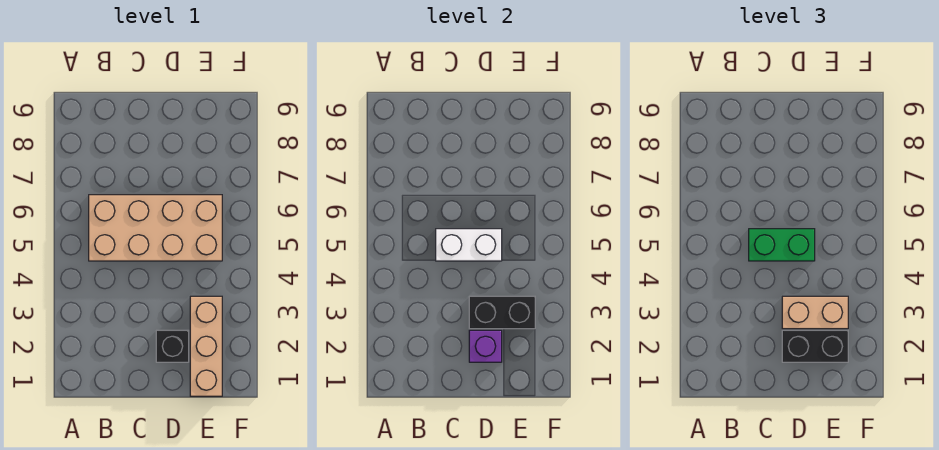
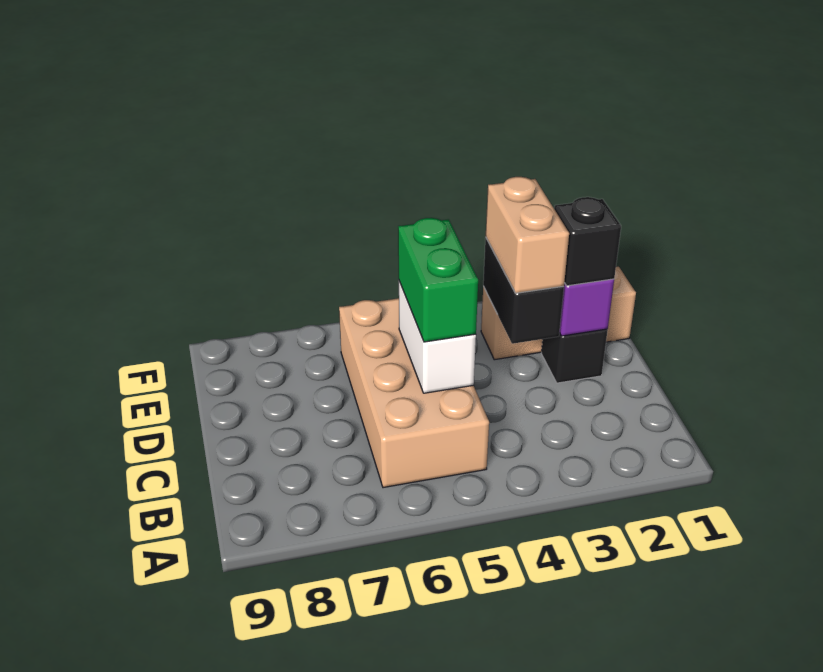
black brick D2:E2 level 3 -> black brick D2 level 3

